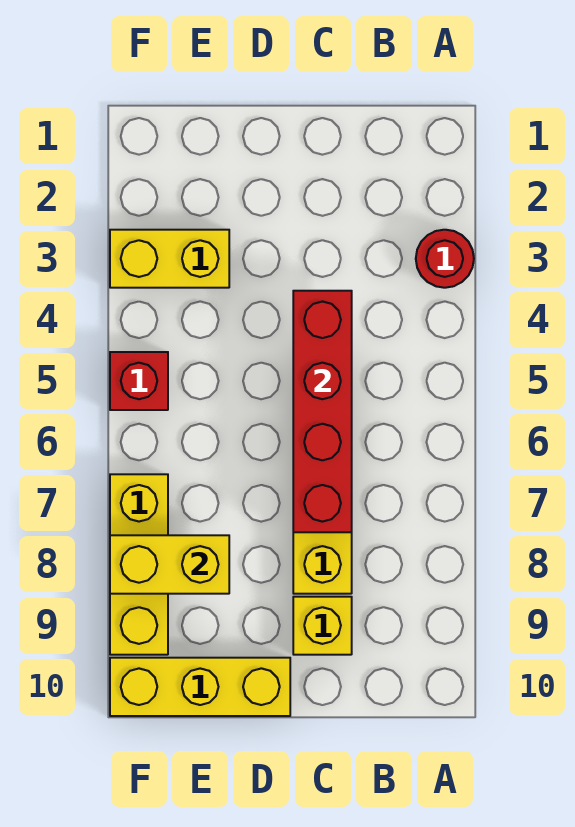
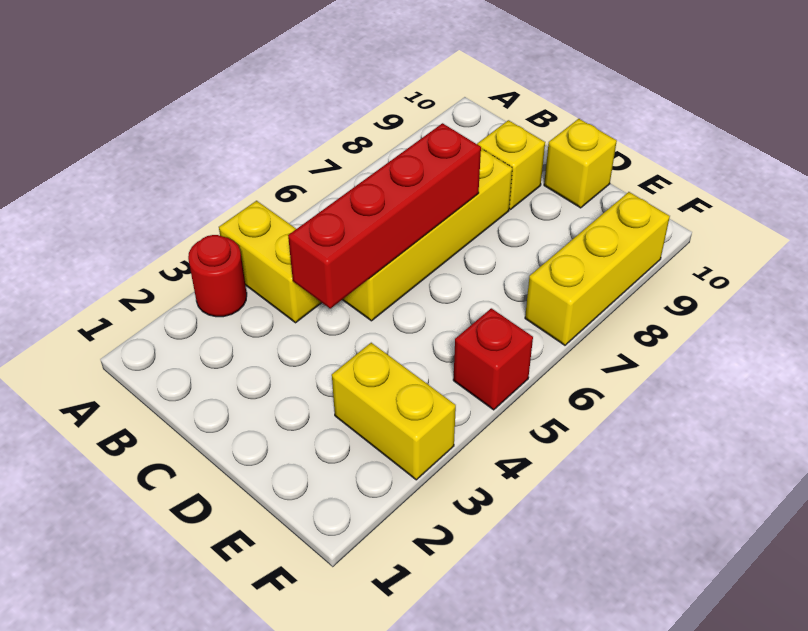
yellow brick D10:F10 level 1 -> yellow brick D10 level 1
yellow brick E8:F8 level 2 -> yellow brick A4:B4 level 1

